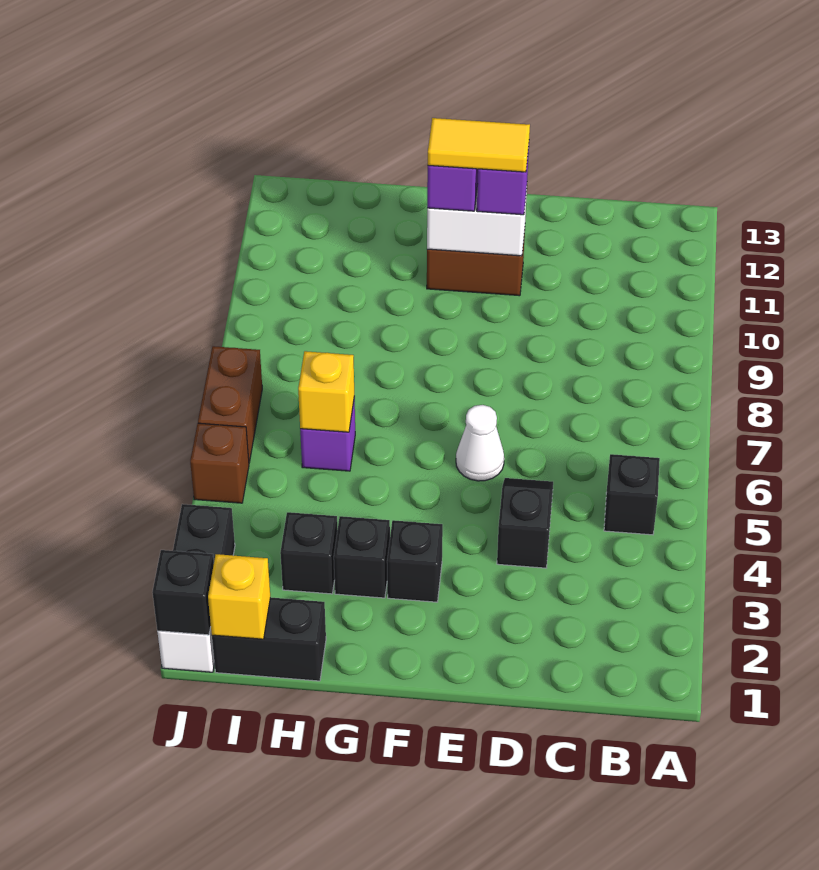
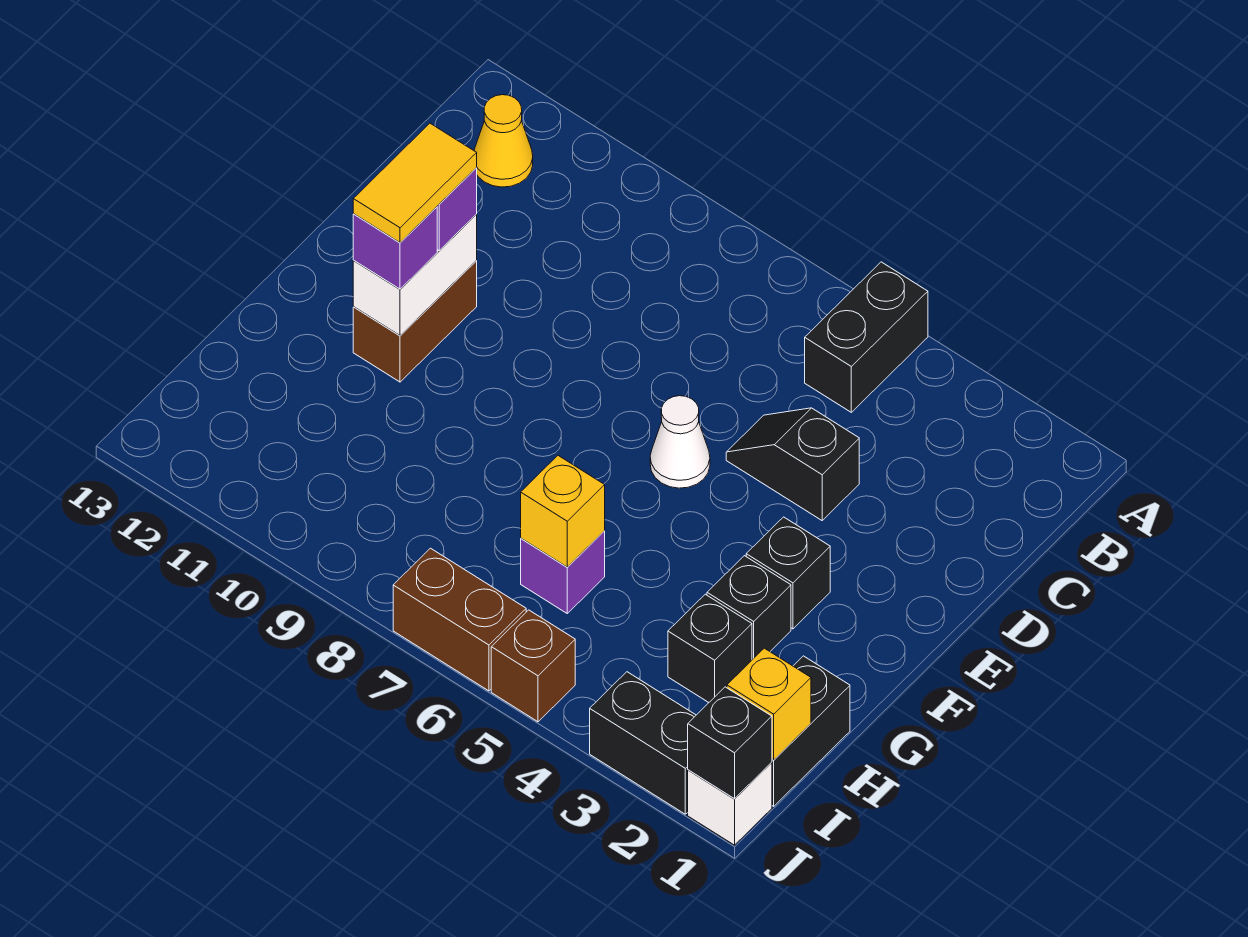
black brick B5 level 1 -> black brick A5:B5 level 1
none -> yellow cone B12 level 1

